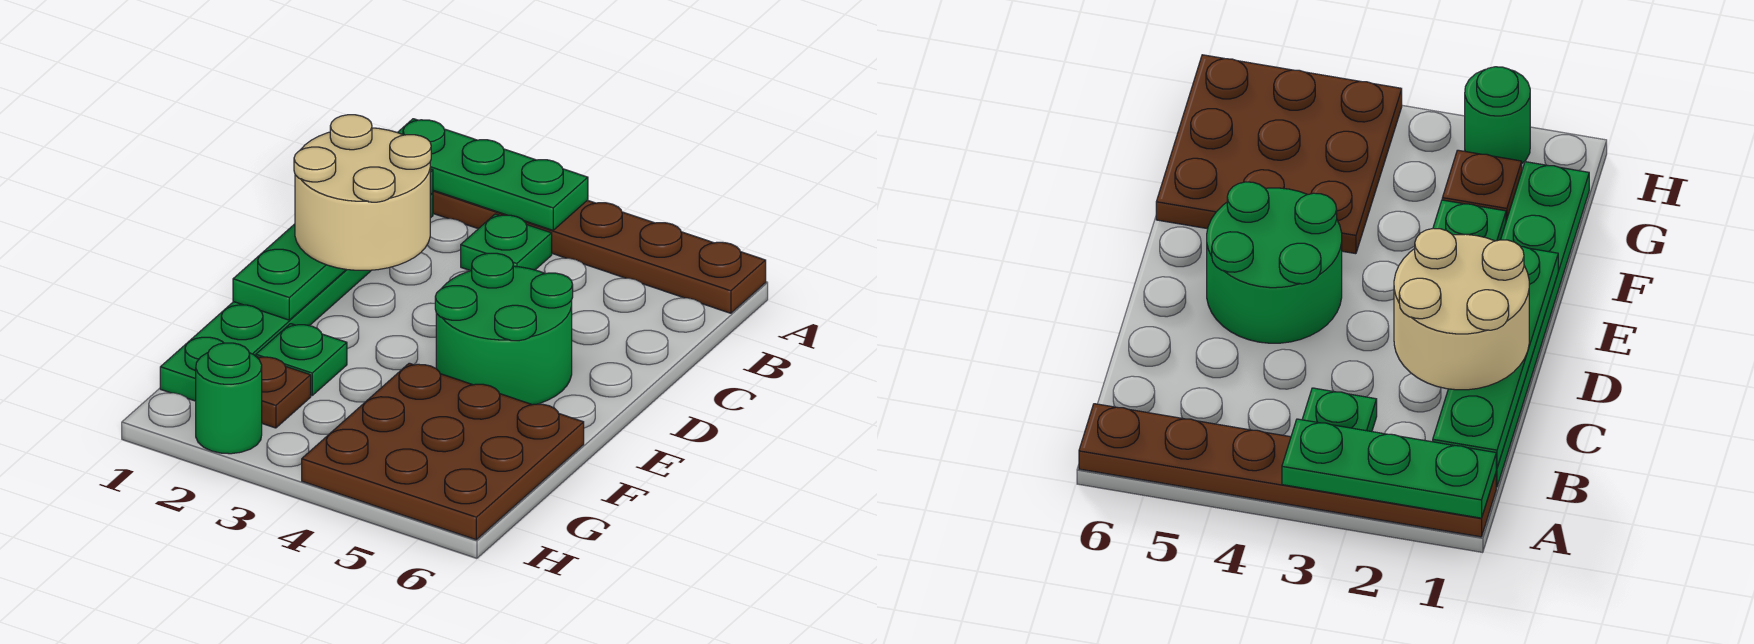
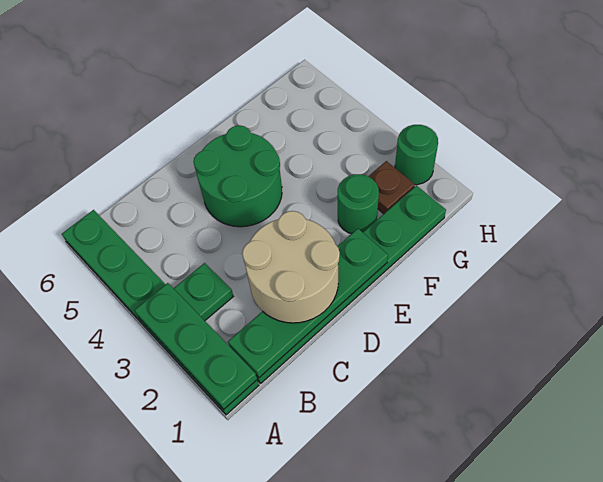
brown plate A1:A6 level 1 -> green plate A1:A6 level 1
green plate F2 level 1 -> green round brick F2 level 1
brown plate F4:H6 level 1 -> none

